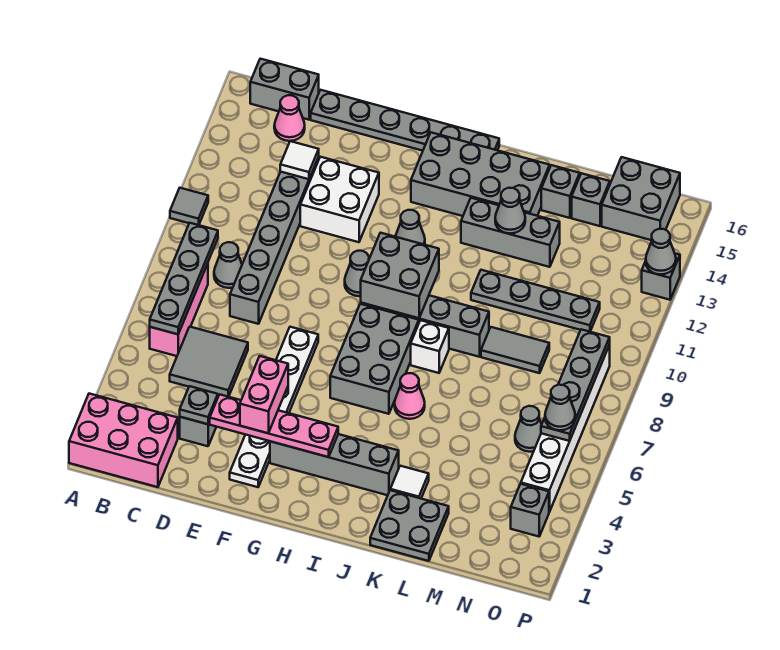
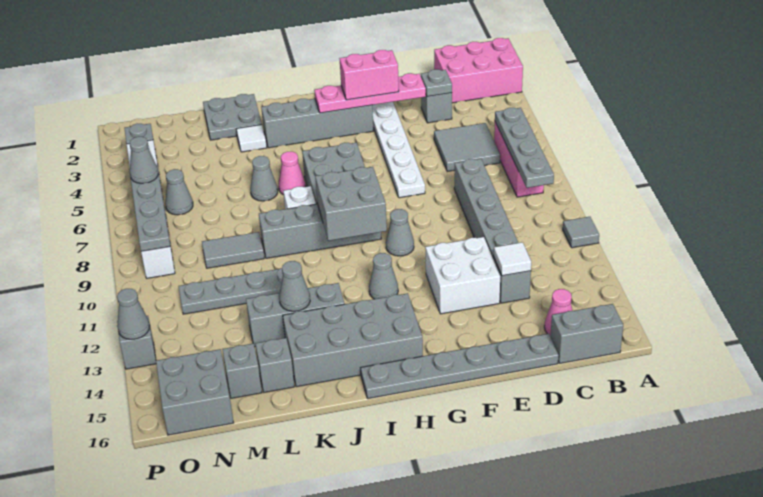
grey cone C9 level 1 -> grey cone K6 level 1
pink brick F3:F4 level 3 -> pink brick F3:G3 level 3

